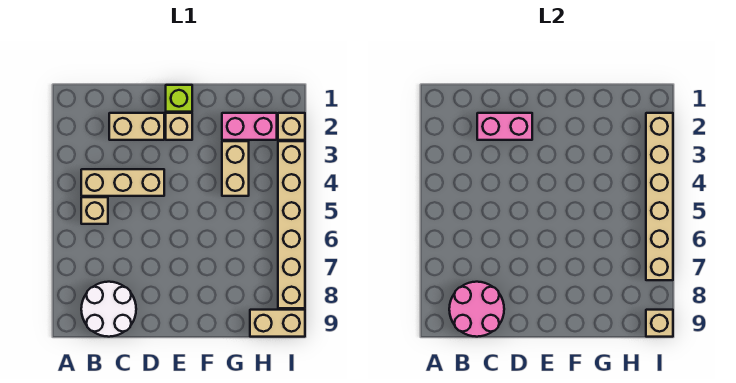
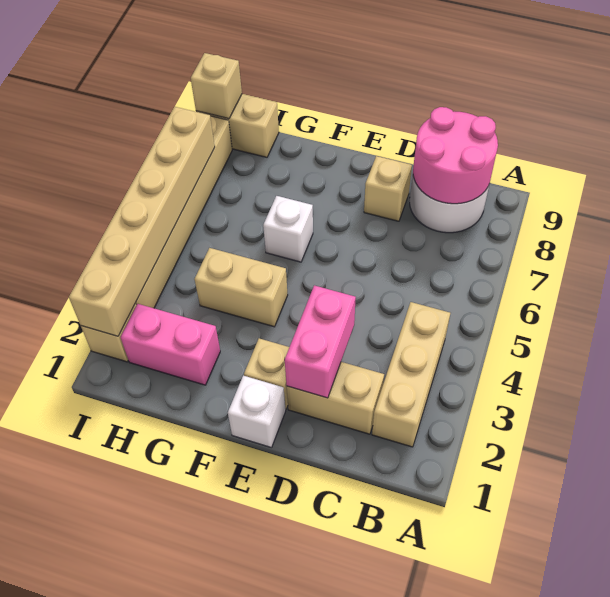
tan brick B4:D4 level 1 -> tan brick B2:B4 level 1
tan brick B5 level 1 -> tan brick D8 level 1
pink brick C2:D2 level 2 -> pink brick D2:D3 level 2
lime brick E1 level 1 -> white brick E1 level 1
none -> white brick F6 level 1
tan brick G3:G4 level 1 -> tan brick F4:G4 level 1

